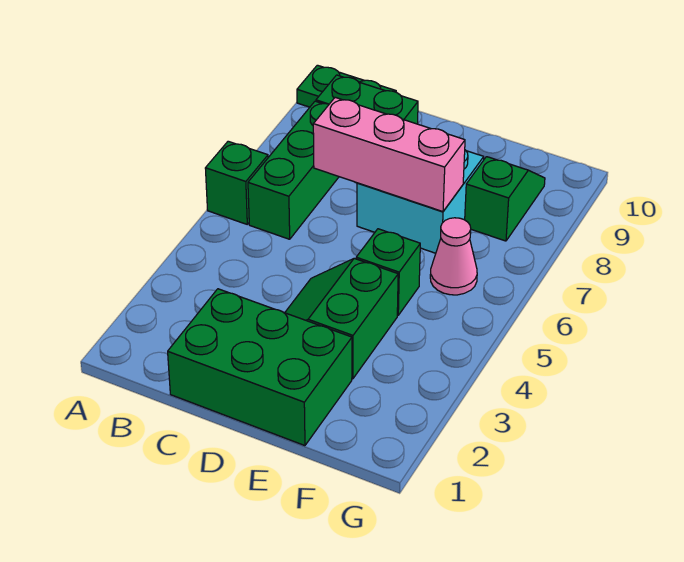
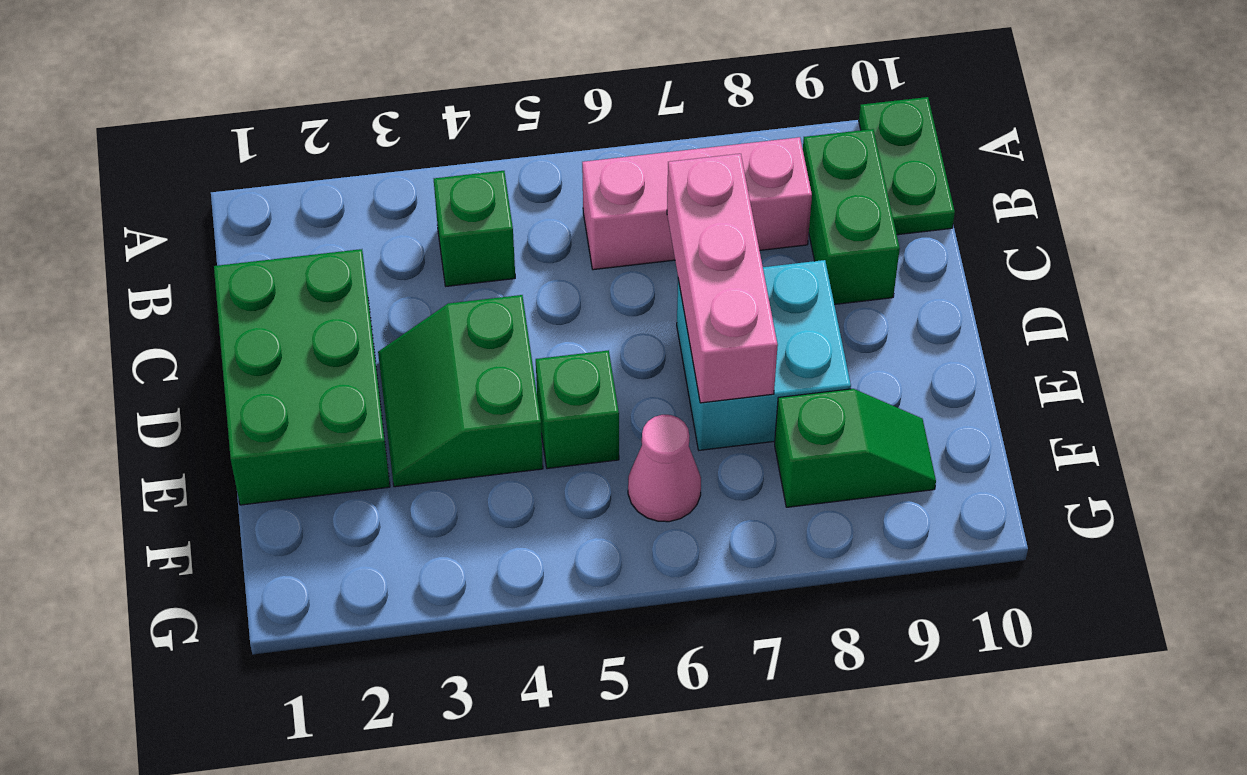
green brick A6 level 1 -> green brick B4 level 1
green brick B6:B8 level 1 -> pink brick B6:B8 level 1
green slope D3:E4 level 1 top E -> green slope D3:E4 level 1 top 4

